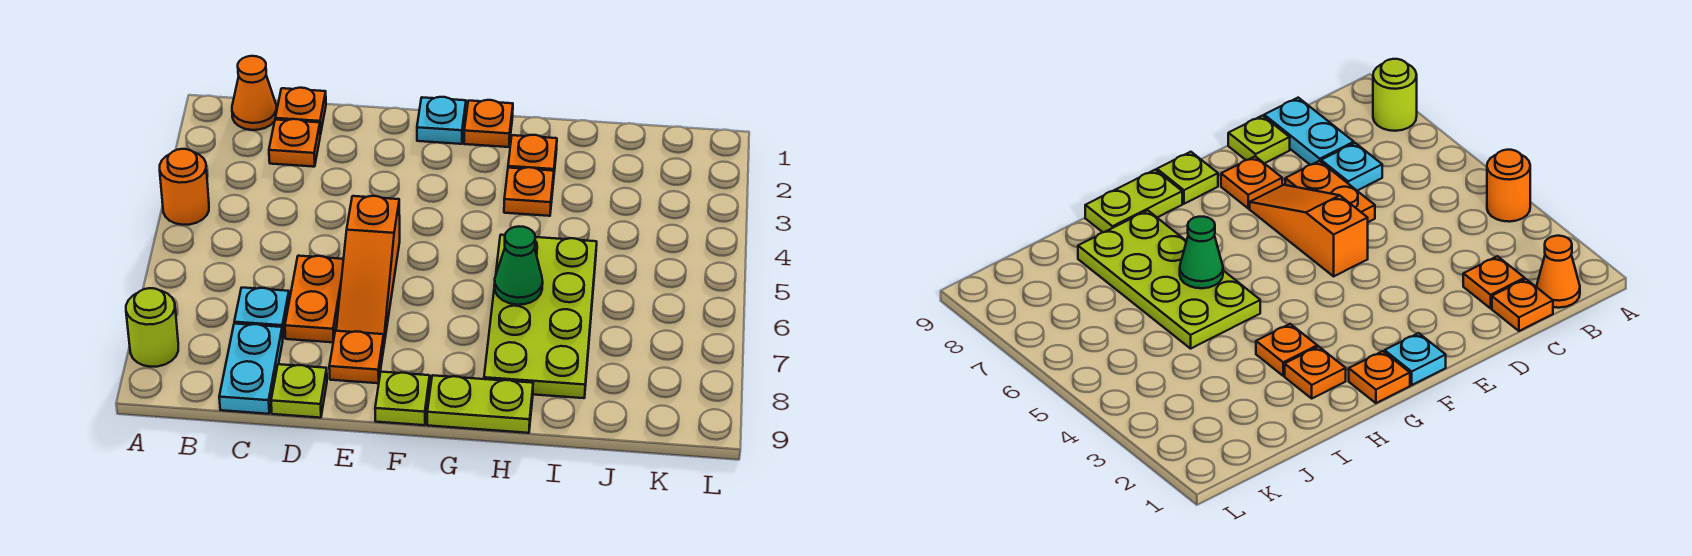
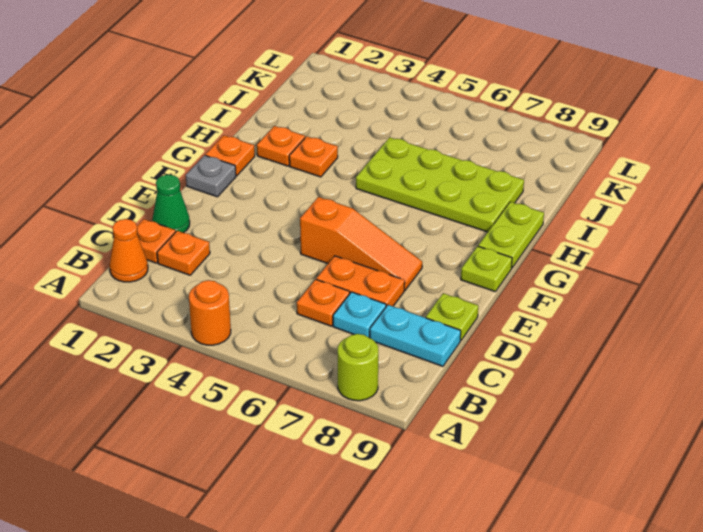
orange plate E8 level 1 -> orange plate C6 level 1
cyan plate F1 level 1 -> grey plate F1 level 1
green cone H6 level 2 -> green cone D1 level 1

